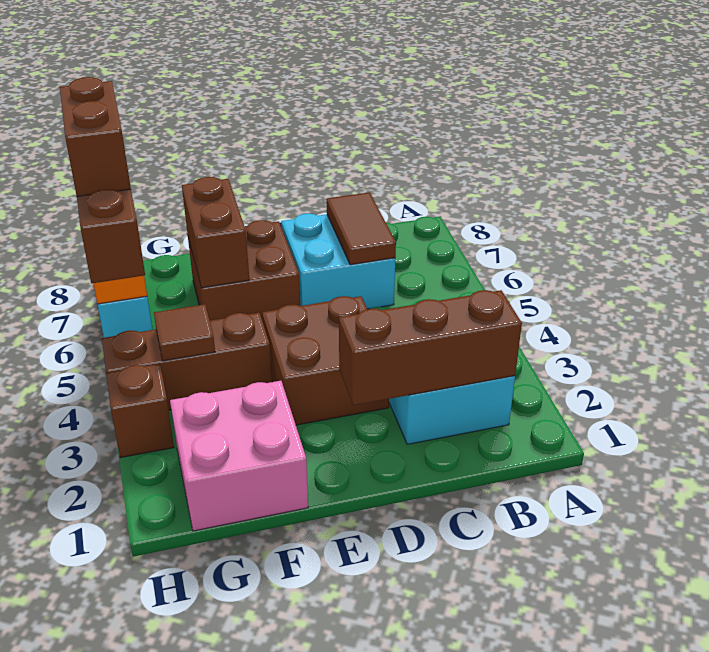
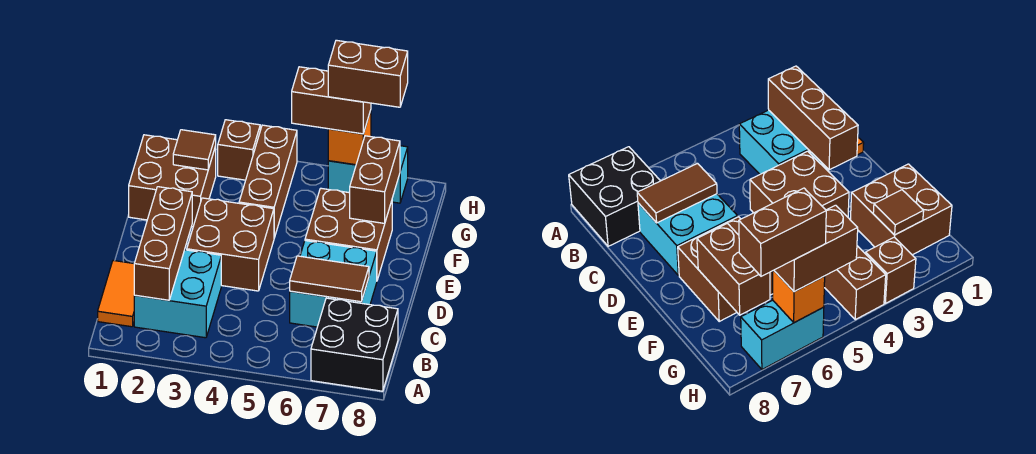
none -> black brick A7:B8 level 1
none -> orange tile B1:C1 level 1
pink brick F1:G2 level 1 -> brown brick F1:G2 level 1
brown brick F6:F7 level 2 -> brown brick F7:G7 level 2
brown tile G4 level 2 -> brown tile G2 level 2

